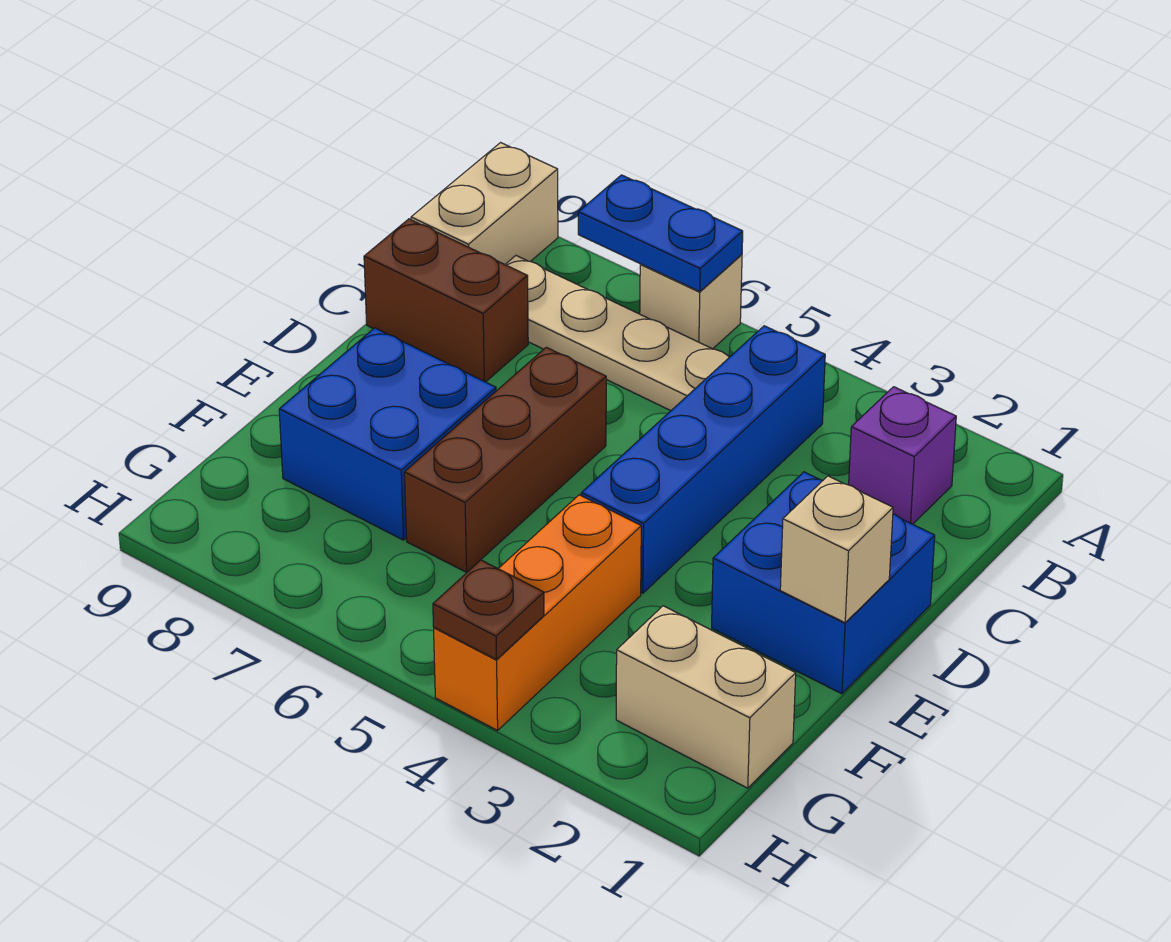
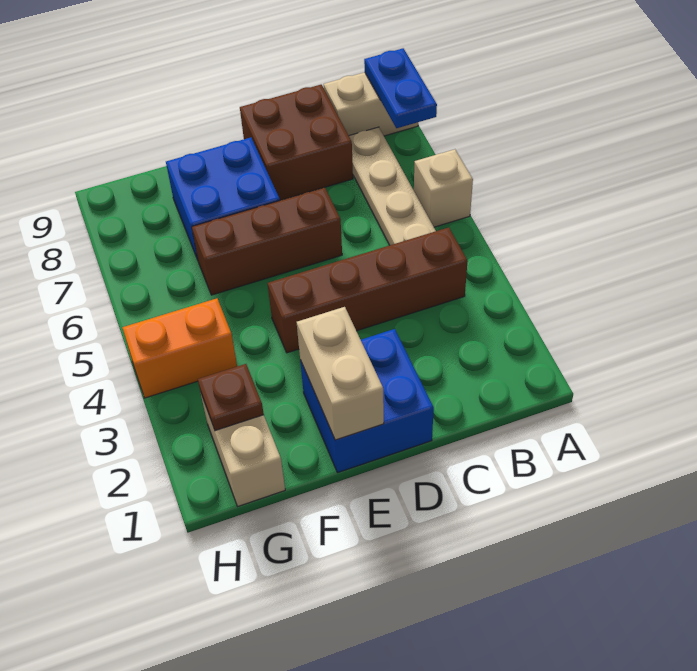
blue plate A6:A7 level 2 -> blue plate A8:A9 level 2
purple brick B2 level 1 -> none
blue brick B4:E4 level 1 -> brown brick B4:E4 level 1
brown brick C8:C9 level 1 -> brown brick C8:D9 level 1
tan brick E1 level 2 -> tan brick E1:E2 level 2
orange brick F4:H4 level 1 -> orange brick G4:H4 level 1
brown plate H4 level 2 -> brown plate G2 level 2

